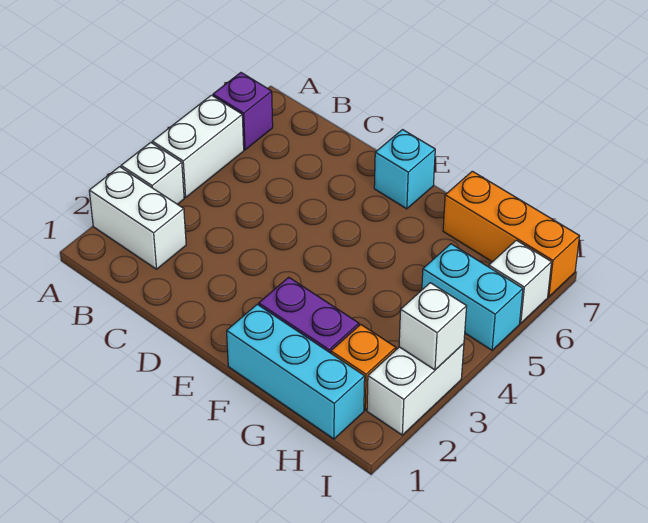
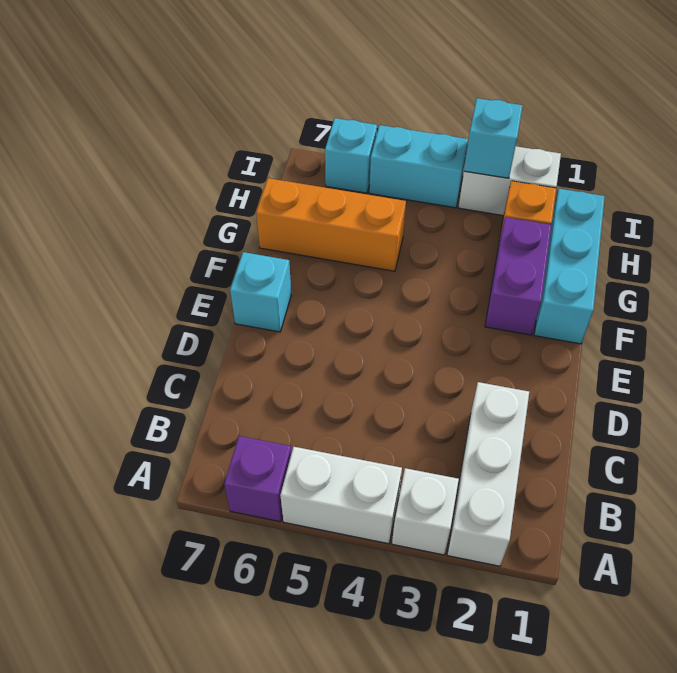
white brick A2:B2 level 1 -> white brick A2:C2 level 1
orange brick G7:I7 level 1 -> orange brick G5:G7 level 1
cyan brick H5:I5 level 1 -> cyan brick I4:I5 level 1
white brick I3 level 2 -> cyan brick I3 level 2
white brick I6 level 1 -> cyan brick I6 level 1

